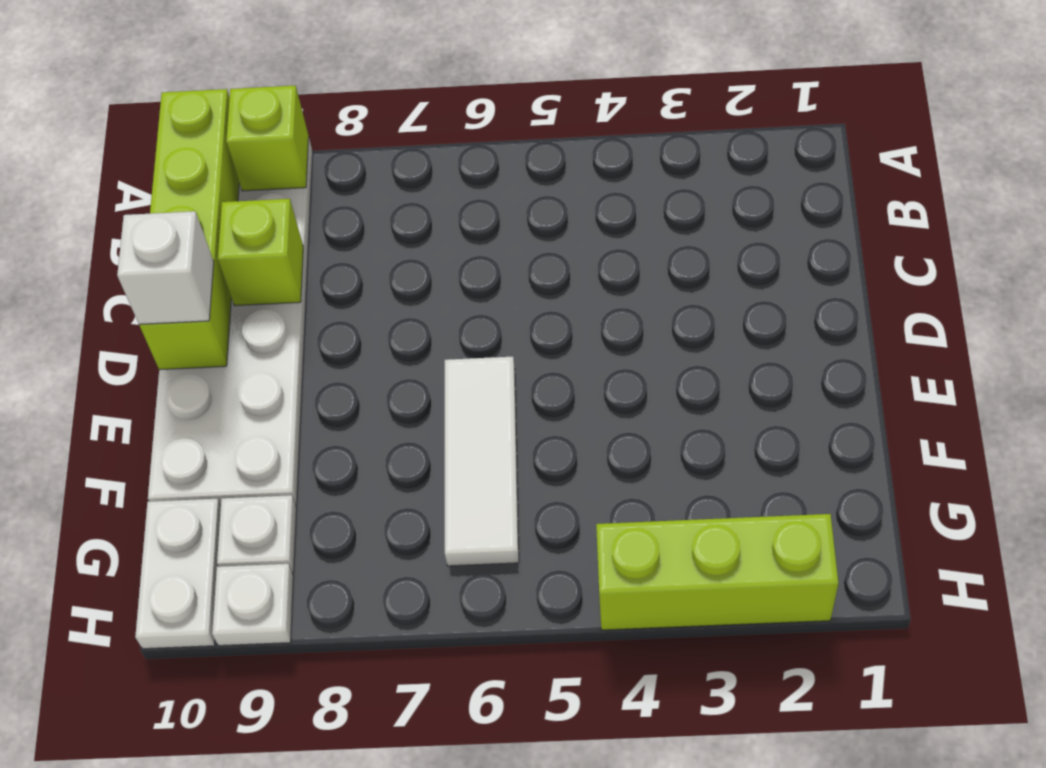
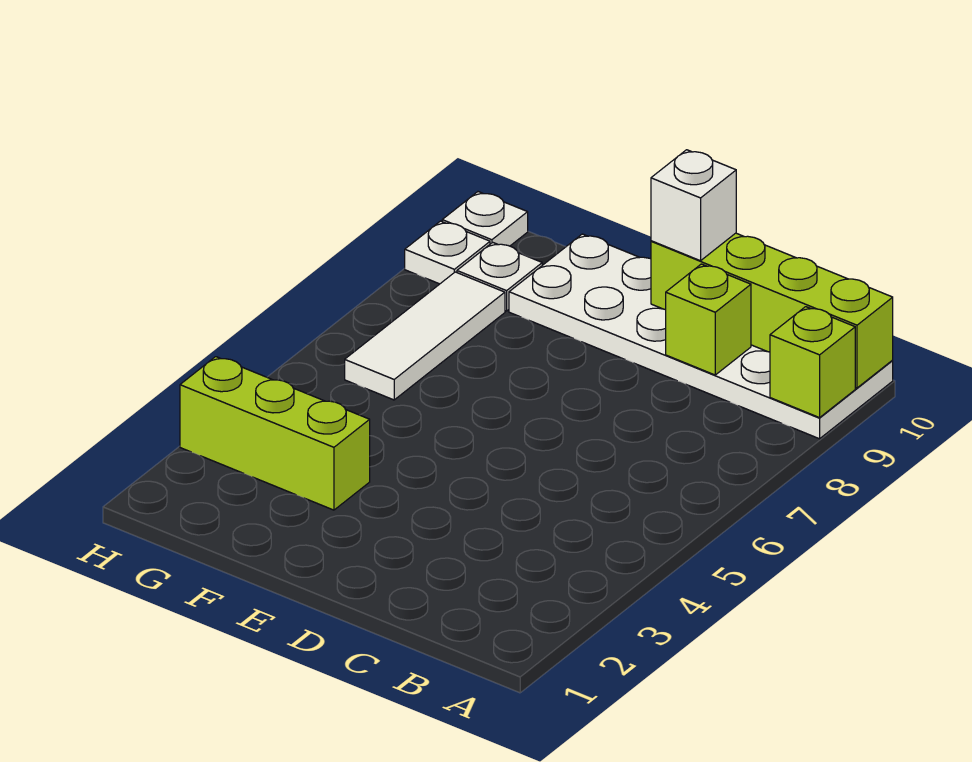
white tile E6:G6 level 1 -> white tile G6:G8 level 1
white plate G10:H10 level 1 -> white plate H10 level 1
lime brick H2:H4 level 1 -> lime brick F3:H3 level 1

